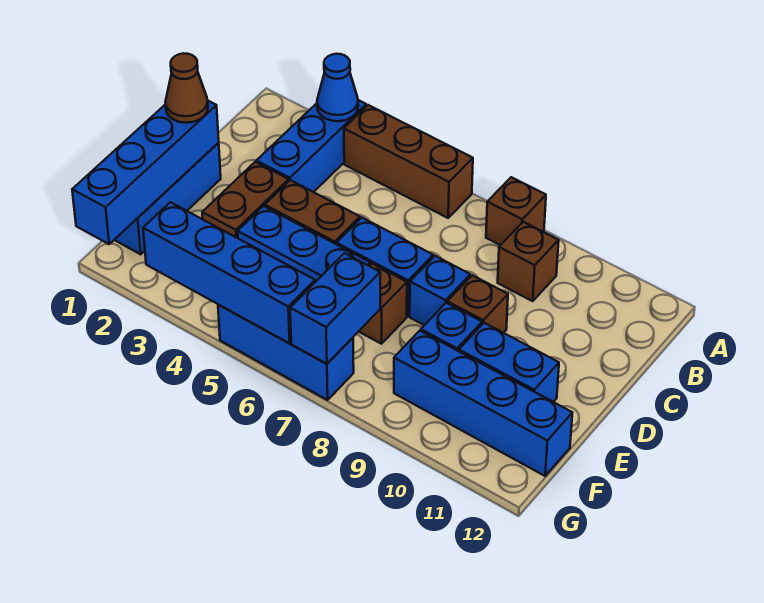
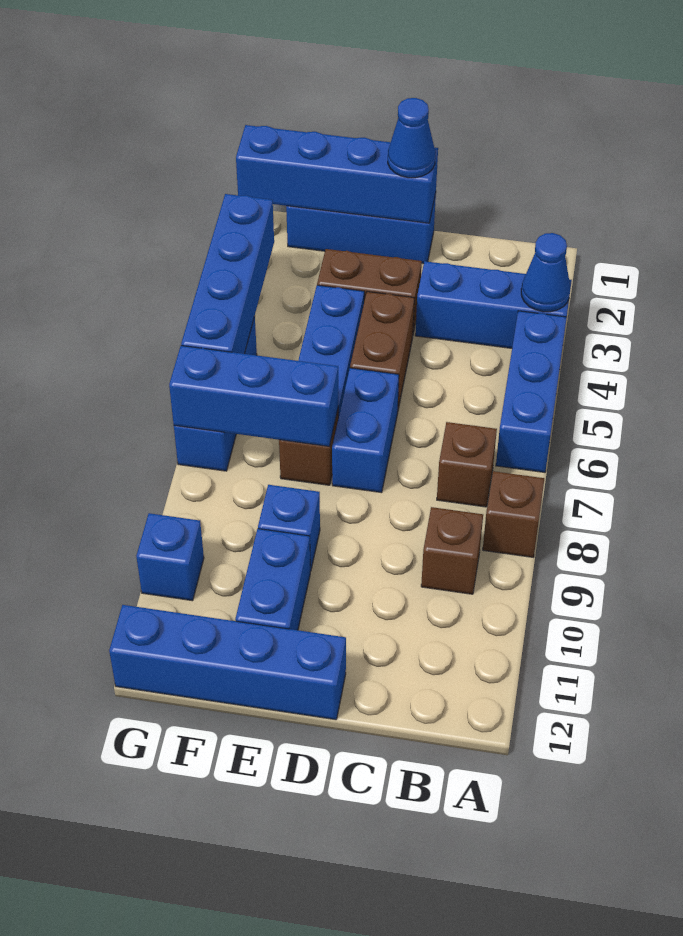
brown brick A4:A6 level 1 -> blue brick A4:A6 level 1
brown cone D1 level 3 -> blue cone D1 level 3
blue brick D8 level 1 -> blue brick G10 level 1
brown brick D9 level 1 -> brown brick B7 level 1
blue brick F7:G7 level 2 -> blue brick E7:G7 level 2
blue brick F9:F12 level 1 -> blue brick D12:G12 level 1

